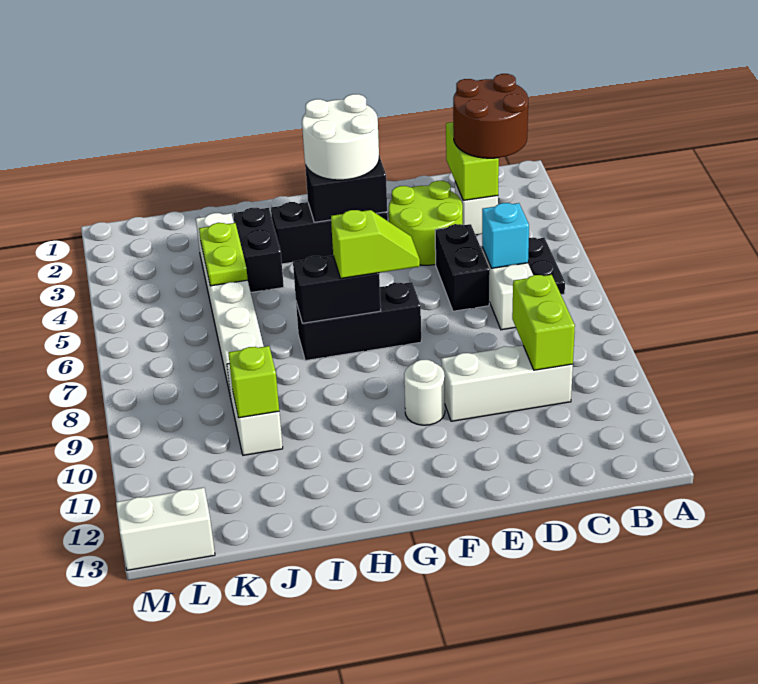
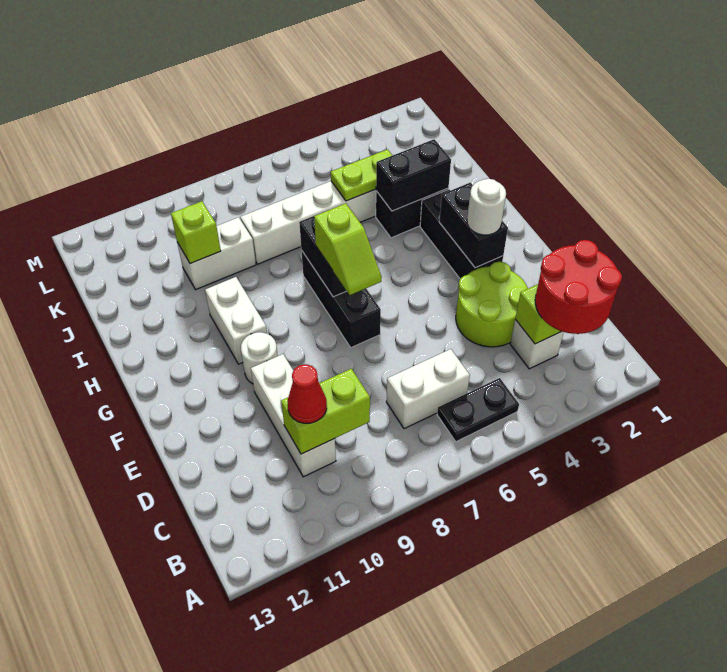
brown round brick B2:C3 level 3 -> red round brick B2:C3 level 3
cyan brick C6 level 2 -> none
none -> red cone C10 level 3
black brick D5:D6 level 1 -> black brick I3:I4 level 2
white round brick F2:G3 level 3 -> white round brick F3 level 3
white brick L13:M13 level 1 -> white brick G10:H10 level 1

